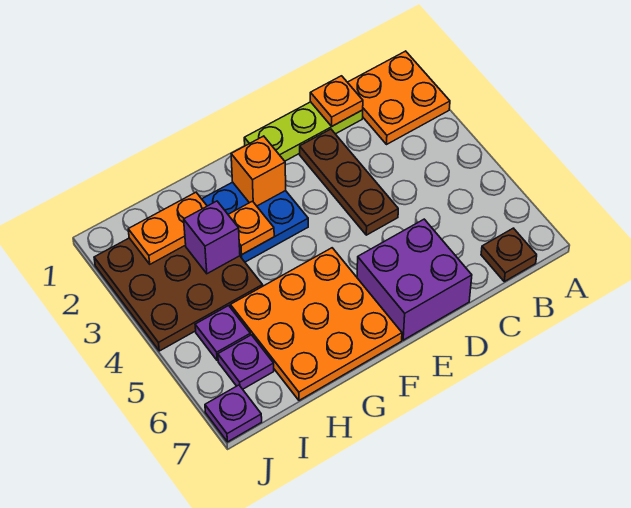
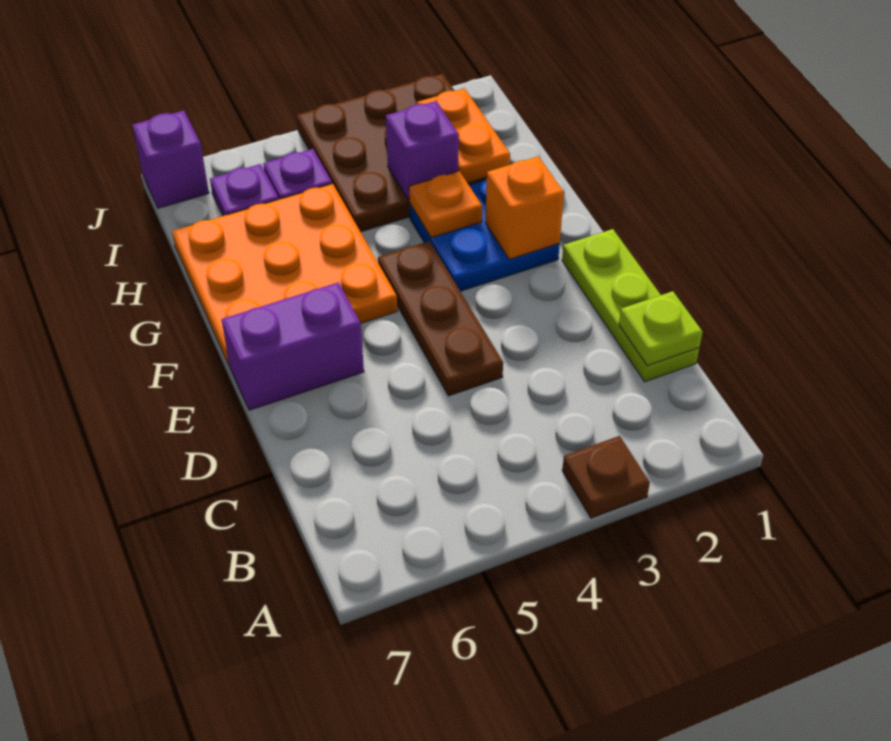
orange plate A1:B2 level 1 -> none
brown plate B7 level 1 -> brown plate A3 level 1
orange plate C1 level 2 -> lime plate C1 level 2
brown plate D2:D4 level 1 -> brown plate D4:F4 level 1
purple brick D6:E7 level 1 -> purple brick E6:E7 level 1
purple plate J7 level 1 -> purple brick J7 level 1

